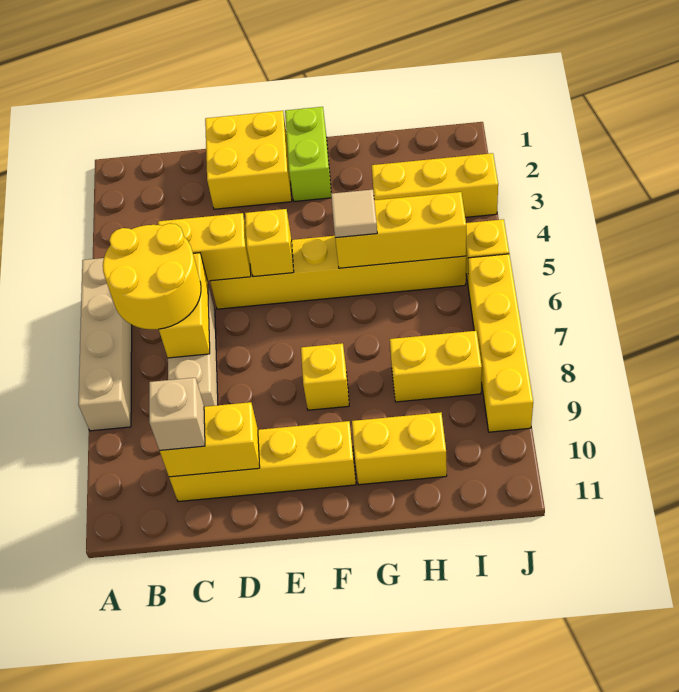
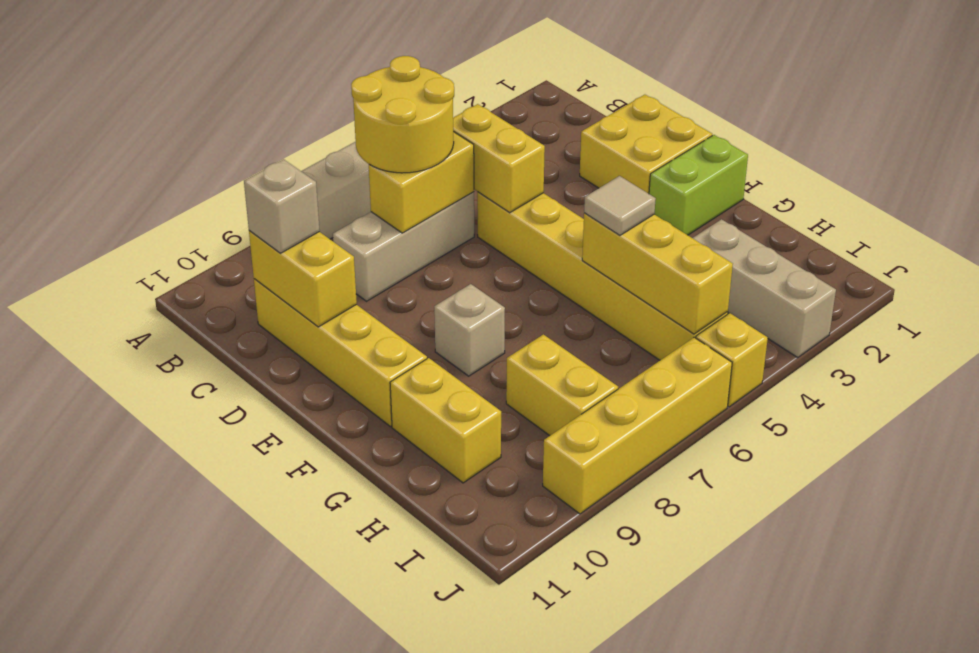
yellow brick E5 level 2 -> none
yellow brick F8 level 1 -> tan brick F8 level 1
yellow brick H3:J3 level 1 -> tan brick H3:J3 level 1

